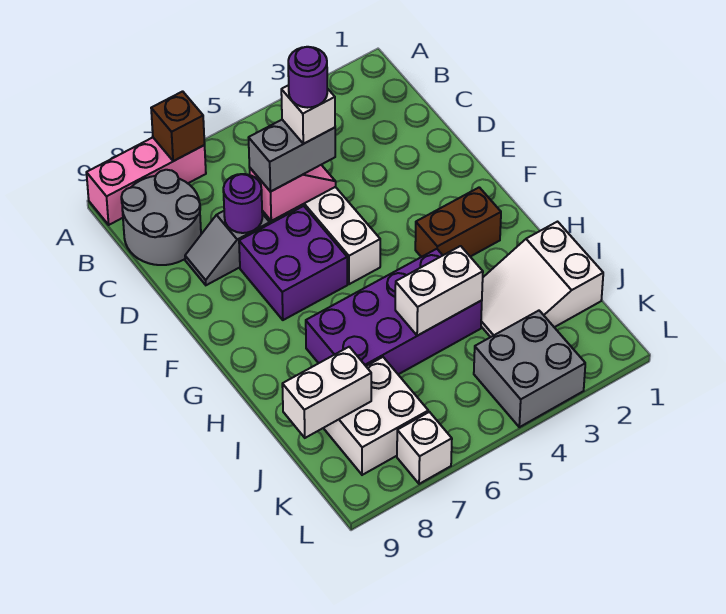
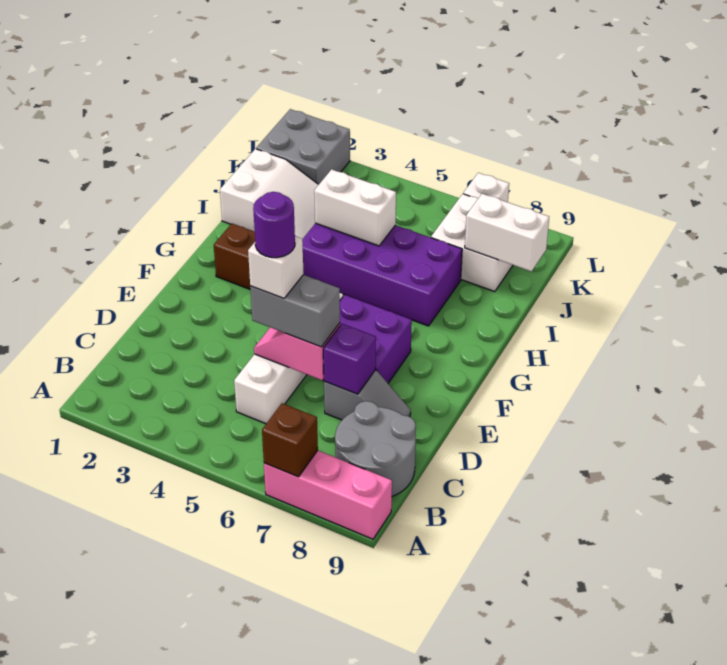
purple round brick D7 level 2 -> purple brick D7 level 2
grey brick K3:L4 level 1 -> grey brick K1:L2 level 1

